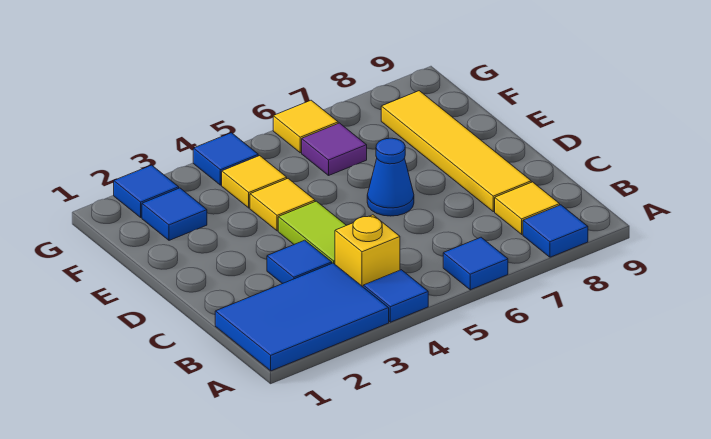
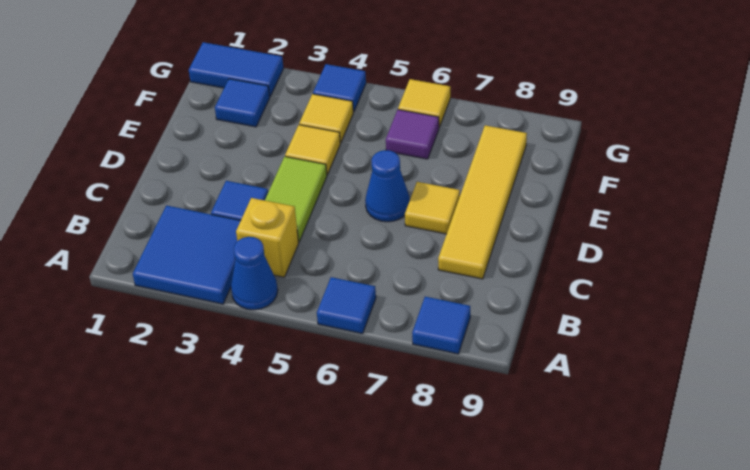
blue tile A1:B3 level 1 -> blue tile A2:B3 level 1
blue tile A4 level 1 -> blue cone A4 level 1
yellow tile B8 level 1 -> yellow tile D7 level 1
blue tile G2 level 1 -> blue tile G1:G2 level 1

